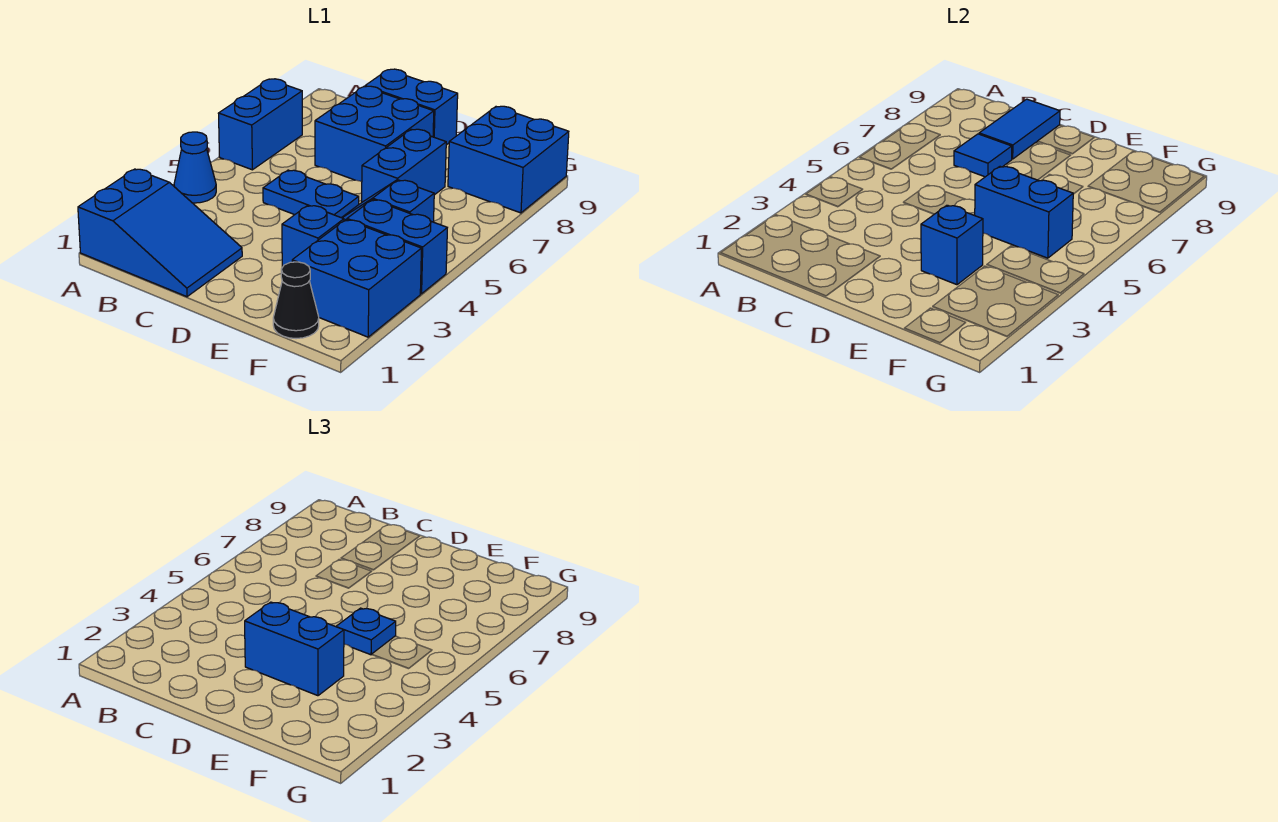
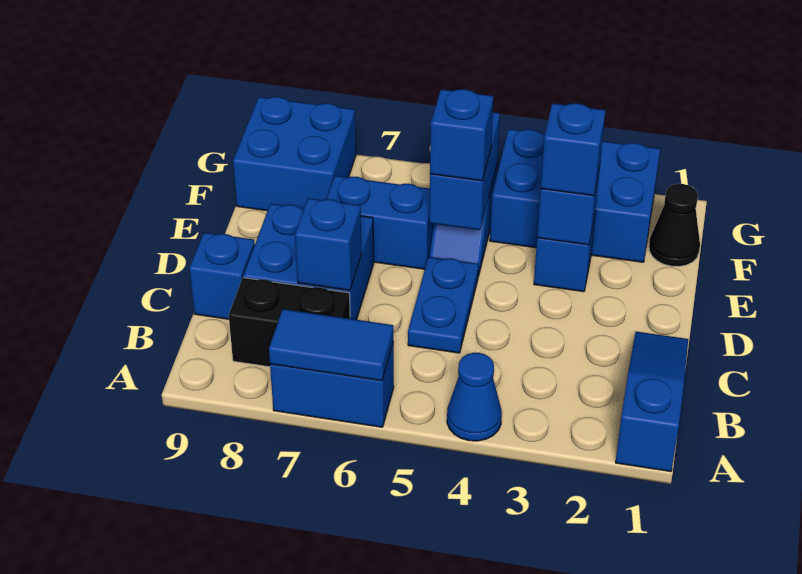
blue slope A1:C2 level 1 top A -> blue slope A1:C1 level 1 top A
none -> black brick B7:B8 level 1
blue tile C7 level 2 -> blue brick C7 level 2
blue tile C8:C9 level 2 -> blue tile A6:A7 level 2
blue brick C9:D9 level 1 -> blue brick C9 level 1
blue brick D3:E3 level 3 -> blue brick E3 level 3
blue plate E5 level 3 -> blue brick E5 level 3

